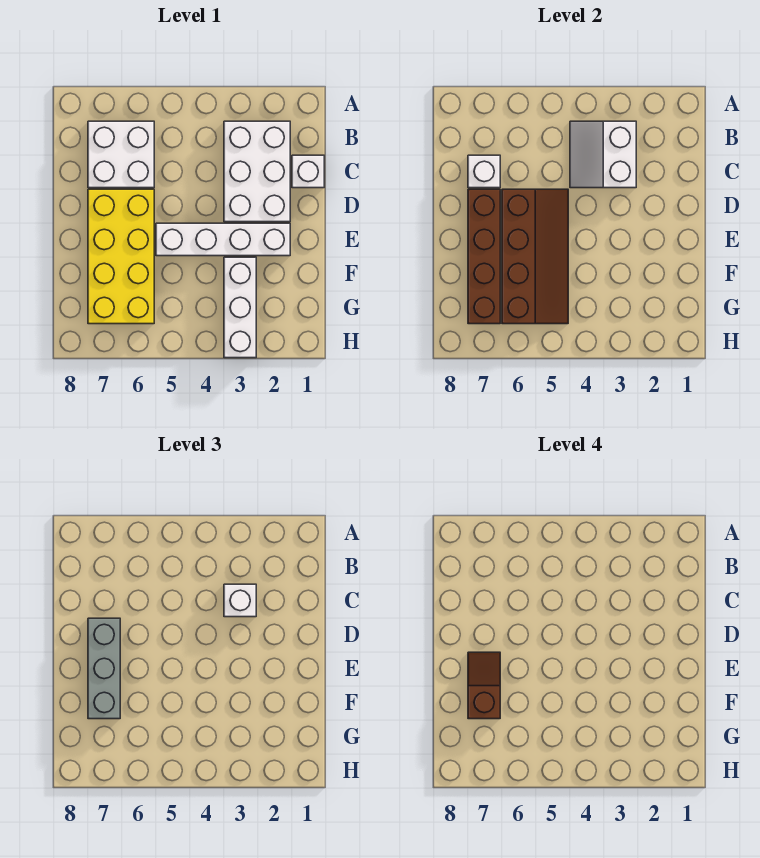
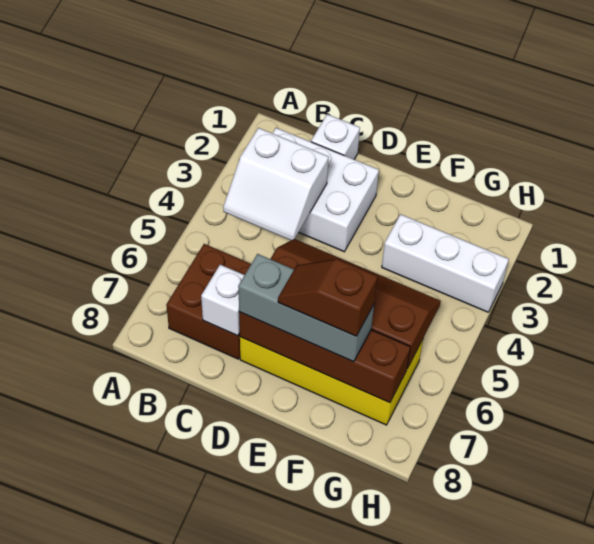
white brick B6:C7 level 1 -> brown brick B6:C7 level 1
white brick C3 level 3 -> none
white brick E2:E5 level 1 -> none

